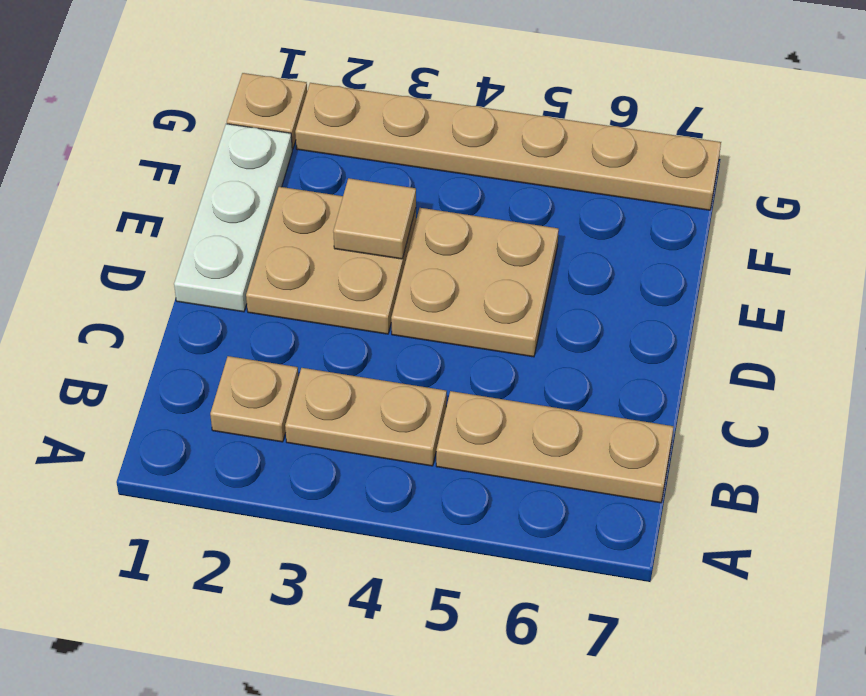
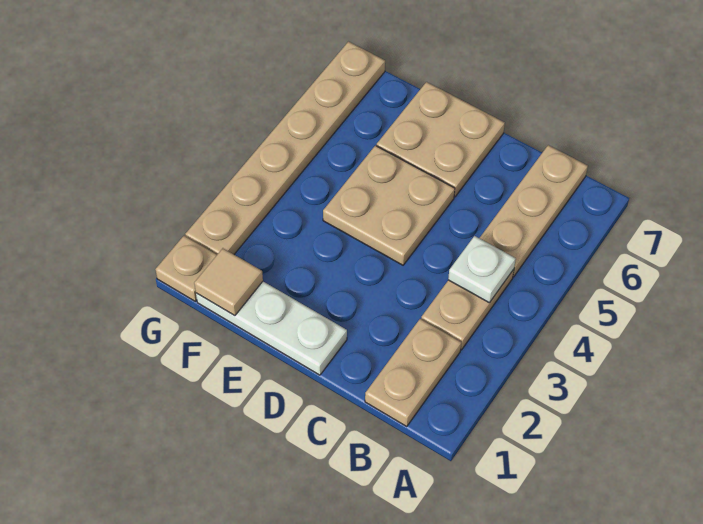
tan plate B2 level 1 -> tan plate B1:B2 level 1
none -> white plate B4 level 2
tan plate D2:E3 level 1 -> tan plate D6:E7 level 1
tan tile E3 level 2 -> tan tile F1 level 2

